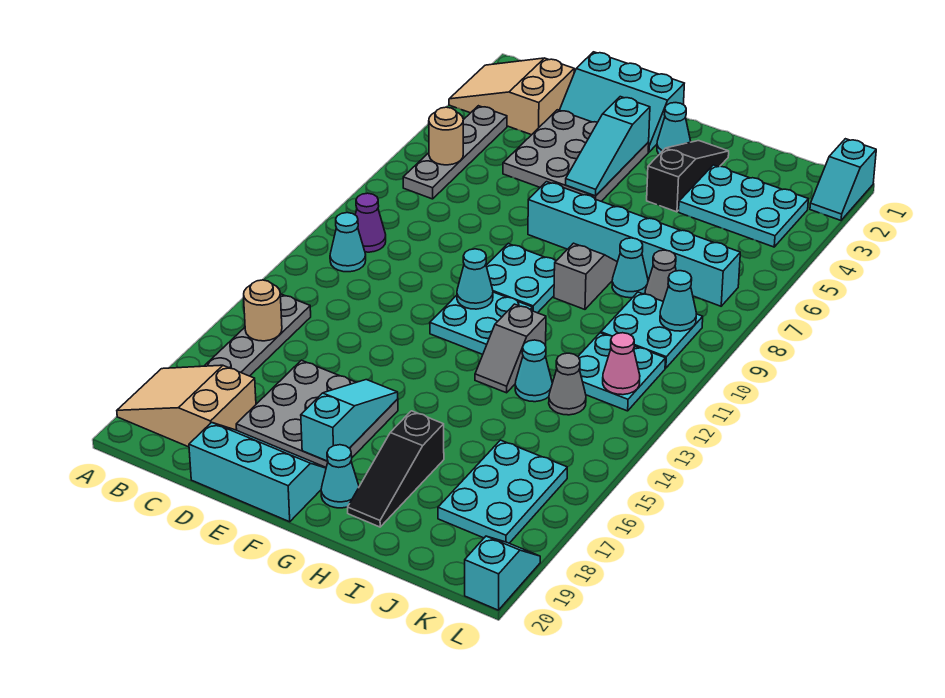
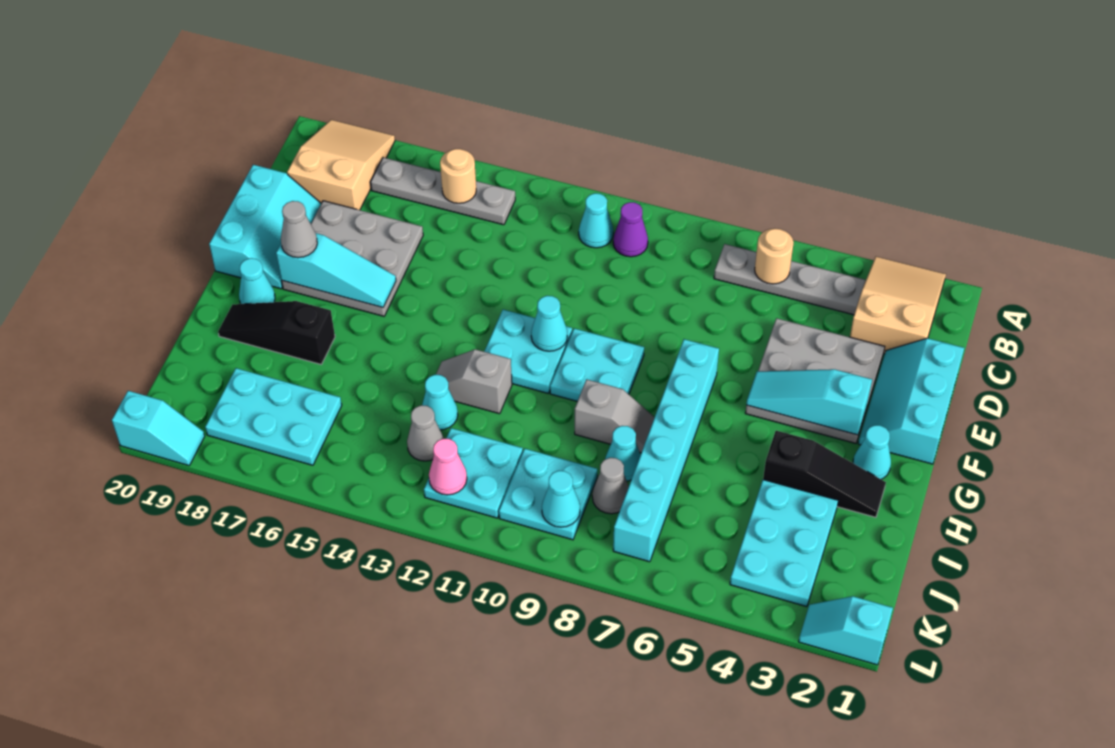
none -> grey cone F18 level 3

